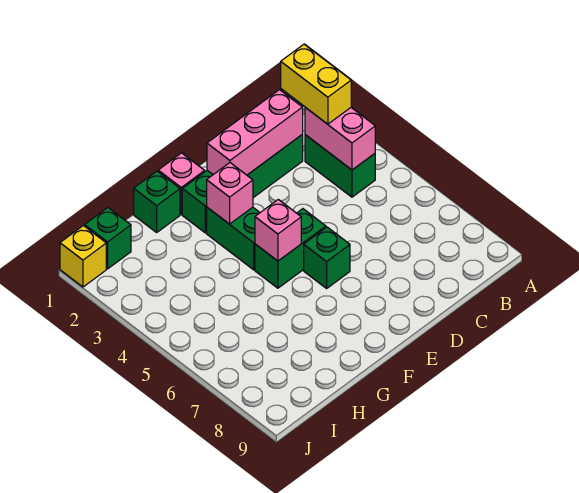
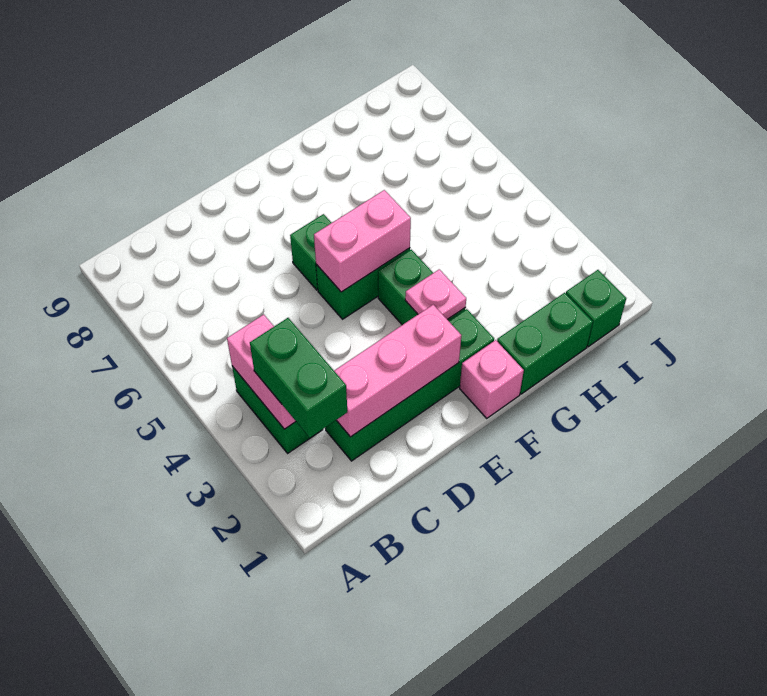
yellow brick B2:B3 level 3 -> green brick B2:B3 level 3
pink brick F3 level 2 -> pink plate F3 level 2
pink brick F5 level 2 -> pink brick E5:F5 level 2
green brick G1 level 1 -> green brick G1:H1 level 1
yellow brick J1 level 1 -> none

